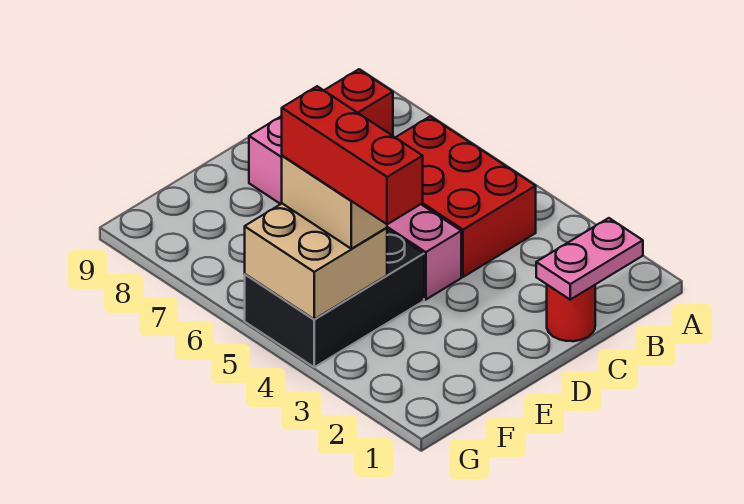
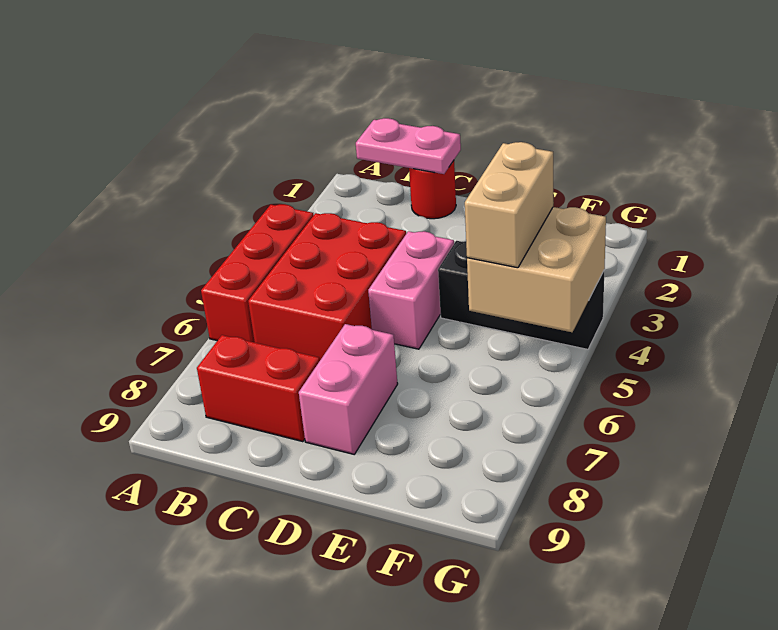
black brick E4:G5 level 1 -> black brick E4:G4 level 1
red brick F3:F5 level 4 -> red brick A4:A6 level 1

